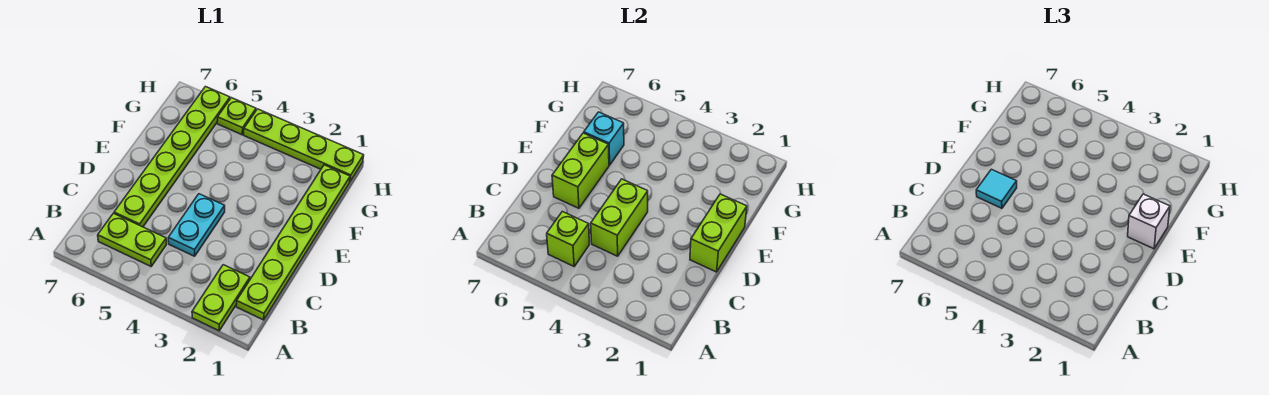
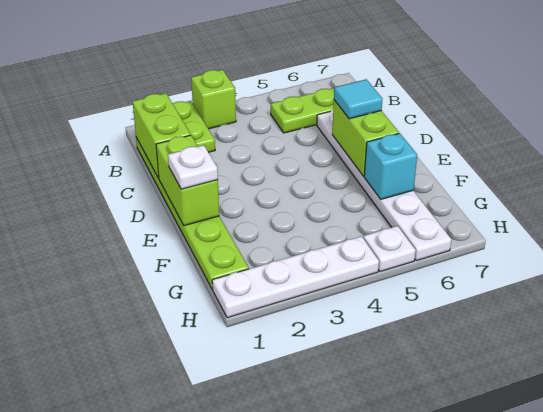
lime brick B5 level 2 -> lime brick A3 level 1
cyan plate C4:D4 level 1 -> none
lime brick C4:D4 level 2 -> lime brick B1:C1 level 2
lime plate C6:H6 level 1 -> white plate C6:H6 level 1
white brick E1 level 3 -> white plate E1 level 3
lime plate H1:H4 level 1 -> white plate H1:H4 level 1
lime plate H5 level 1 -> white plate H5 level 1

